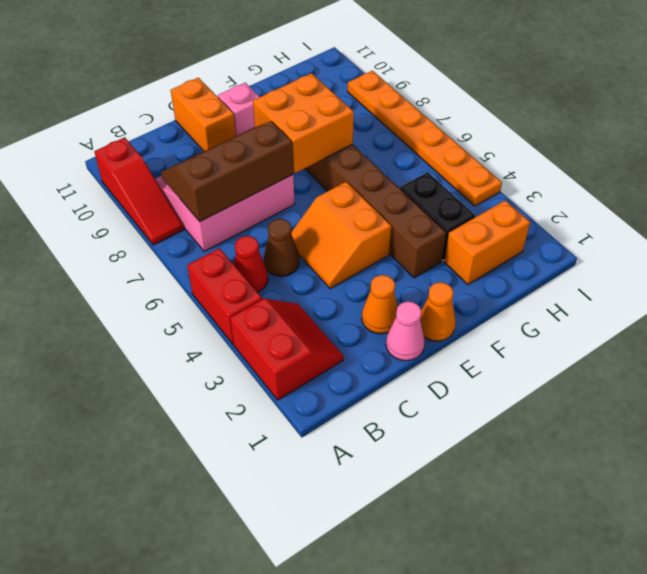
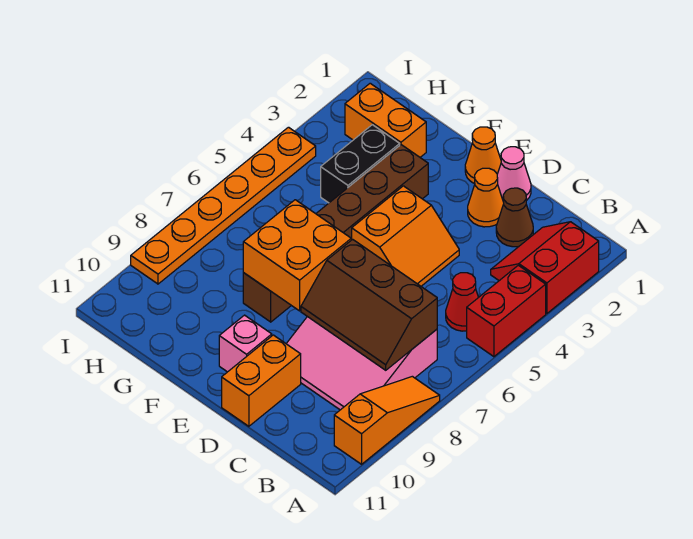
red slope A8:A10 level 1 top 10 -> orange slope A8:A10 level 1 top 10
brown cone C5 level 1 -> brown cone C2 level 1

